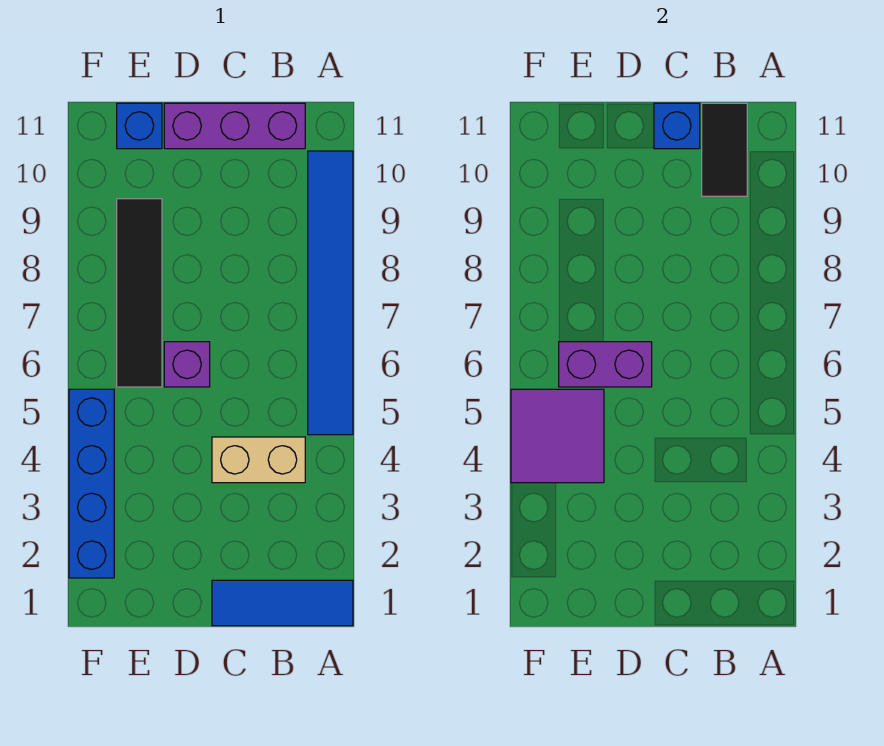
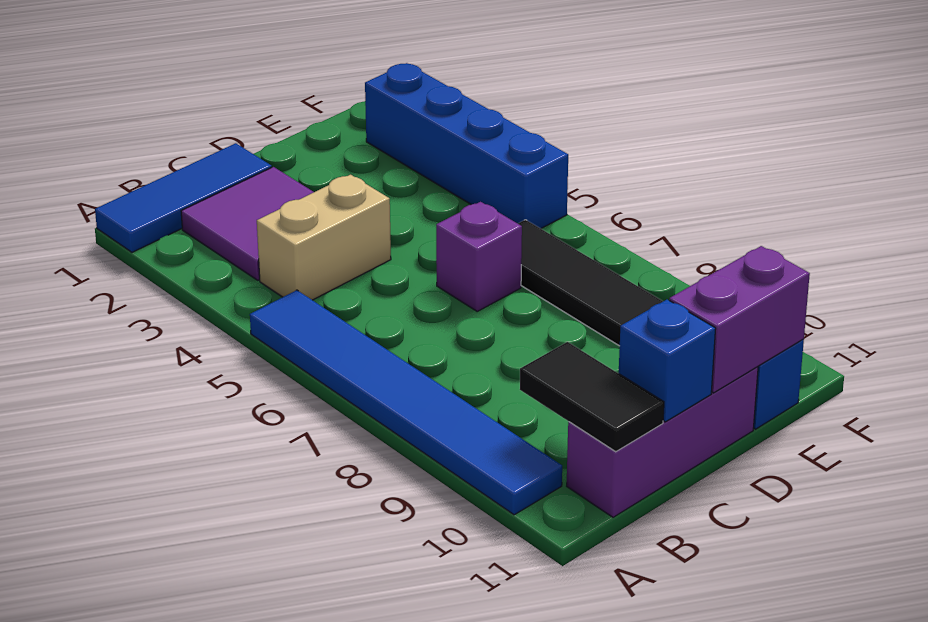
purple brick D6:E6 level 2 -> purple brick D11:E11 level 2
purple tile E4:F5 level 2 -> purple tile B2:C3 level 1

